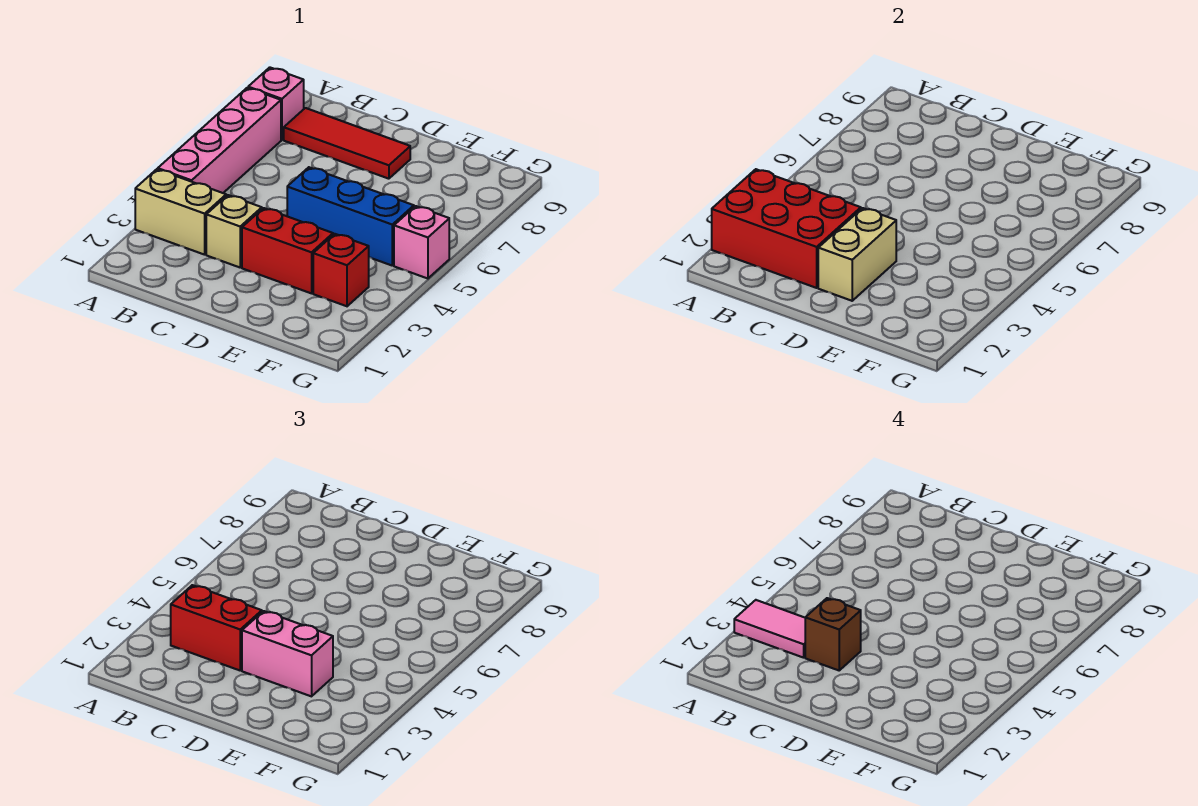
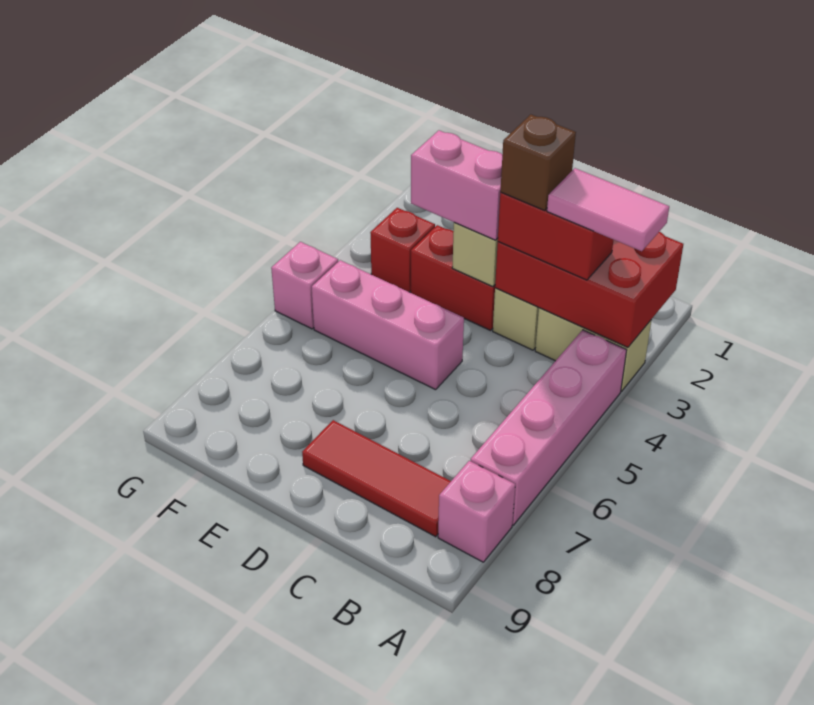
blue brick D5:F5 level 1 -> pink brick D5:F5 level 1

